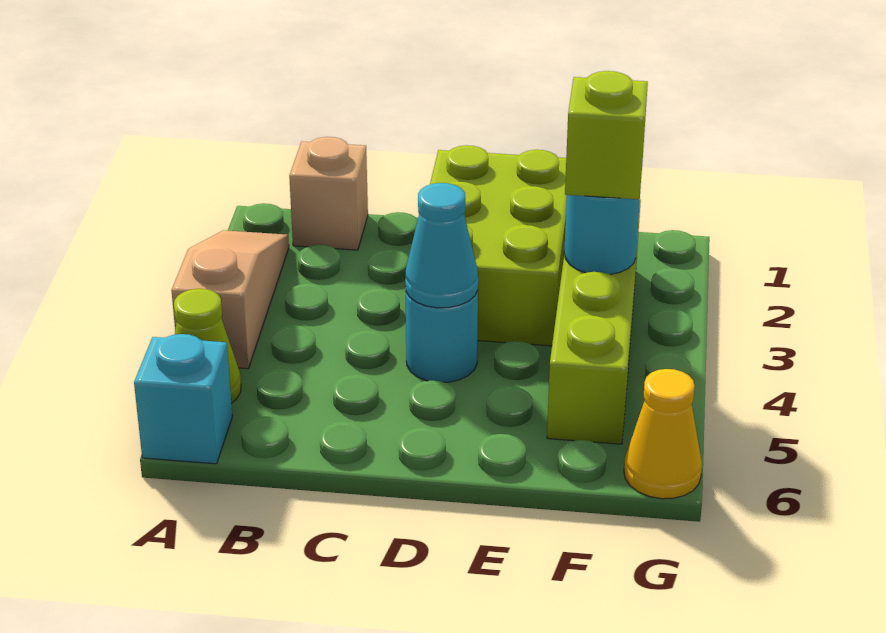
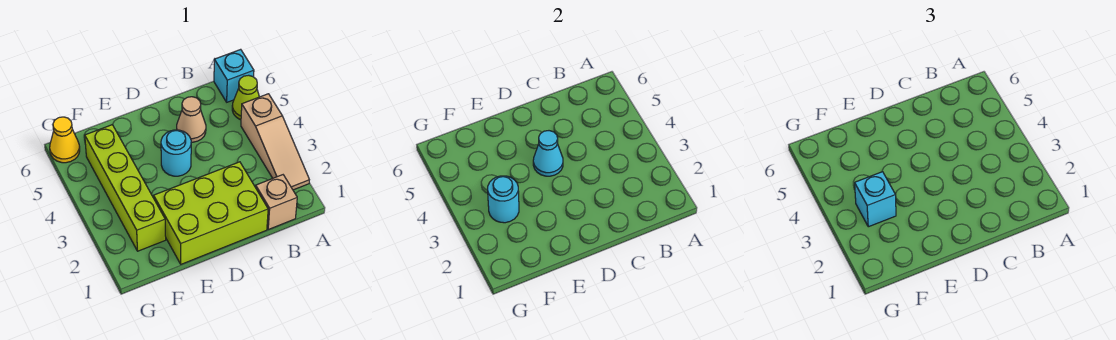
none -> tan cone C5 level 1
lime brick D1:E3 level 1 -> lime brick C1:E2 level 1
lime brick F3 level 3 -> cyan brick F3 level 3

